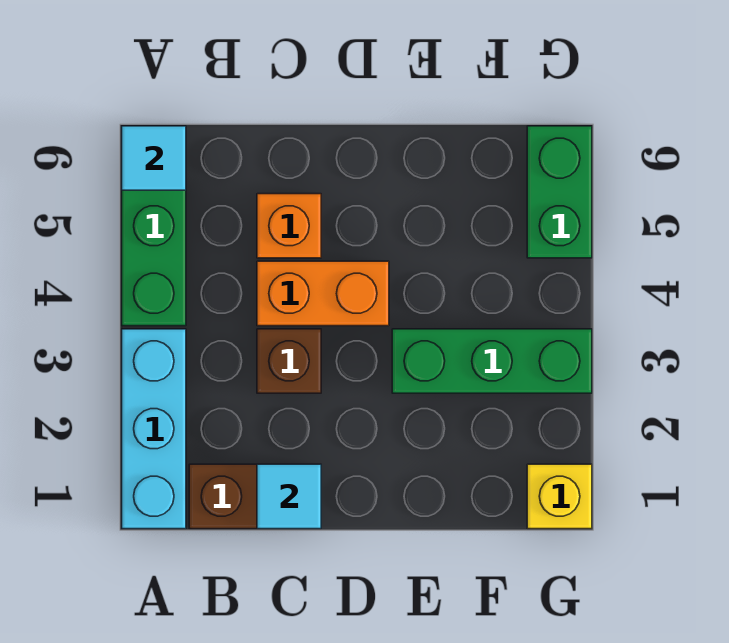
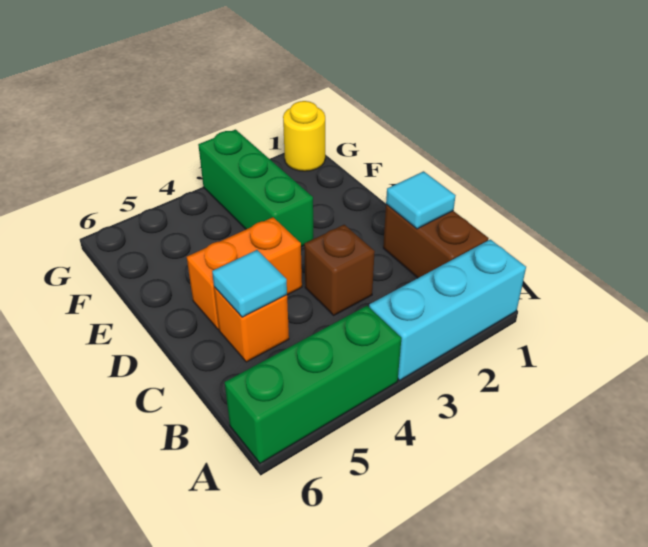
cyan tile A6 level 2 -> cyan tile C5 level 2
orange brick C4:D4 level 1 -> orange brick D4:D5 level 1
yellow brick G1 level 1 -> yellow round brick G1 level 1
green brick G5:G6 level 1 -> none

